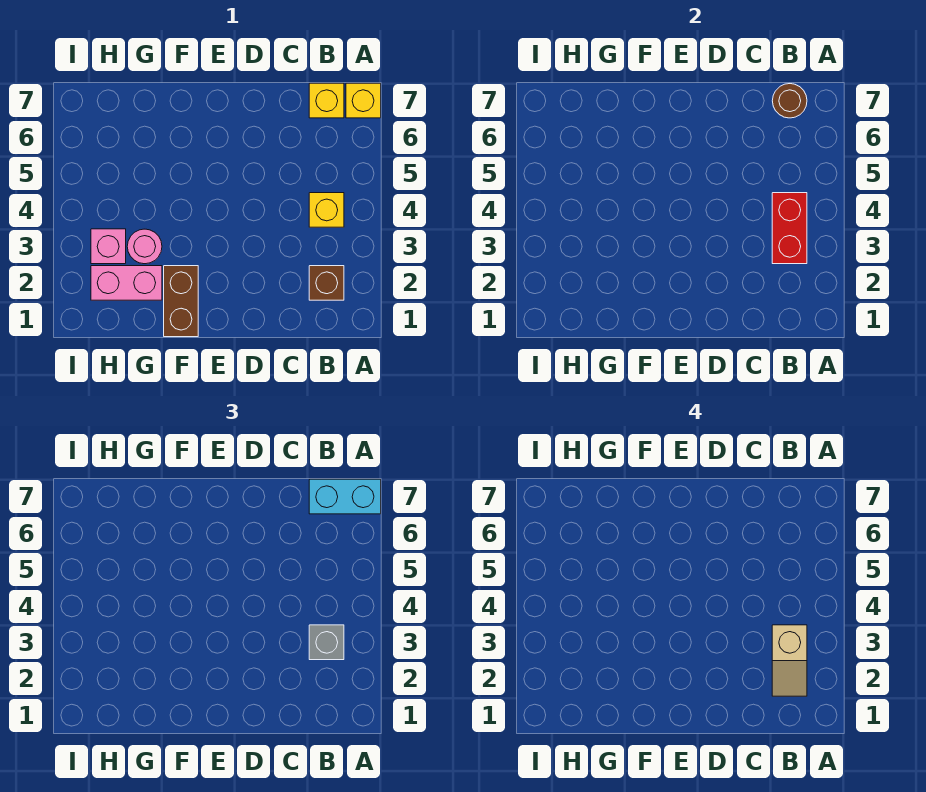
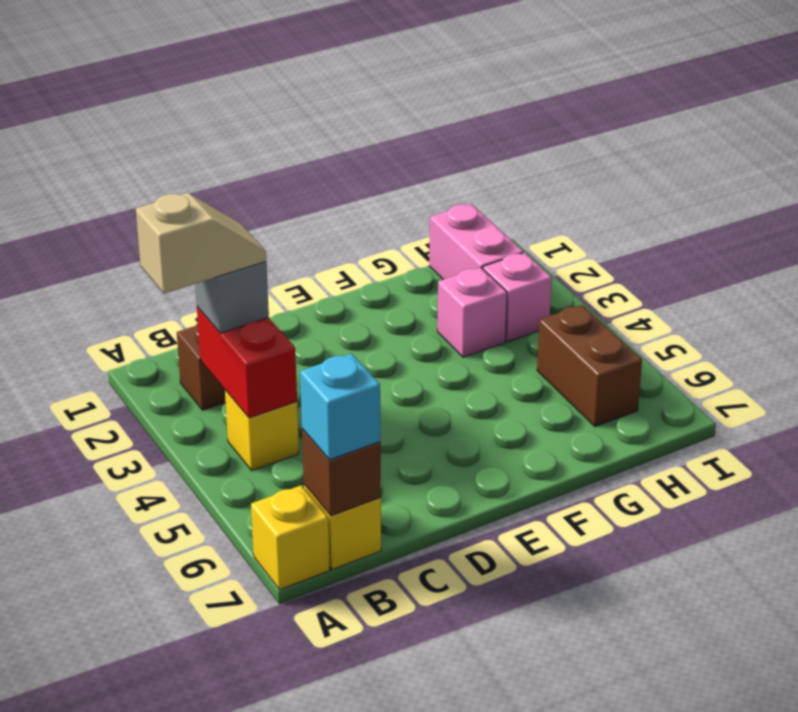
cyan brick A7:B7 level 3 -> cyan brick B7 level 3
tan slope B2:B3 level 4 top 3 -> tan slope A3:B3 level 4 top A
brown round brick B7 level 2 -> brown brick B7 level 2
brown brick F1:F2 level 1 -> brown brick H5:H6 level 1
pink brick G2:H2 level 1 -> pink brick H1:H2 level 1
pink round brick G3 level 1 -> pink brick G3 level 1

